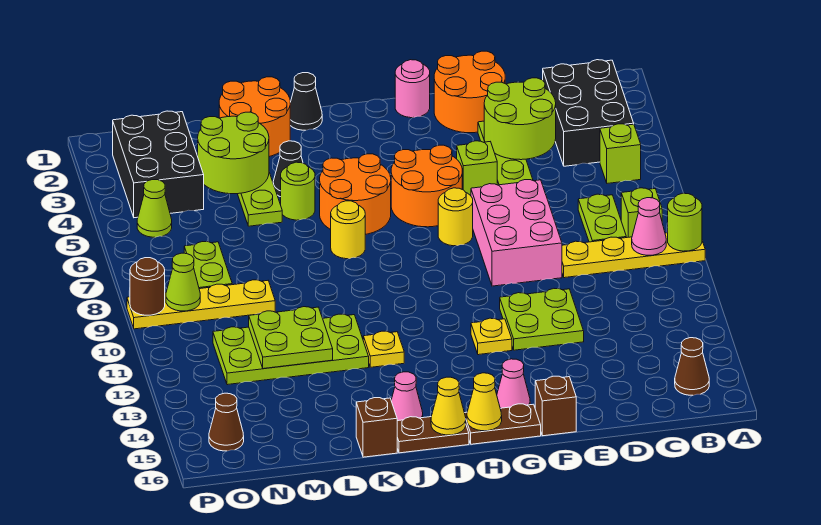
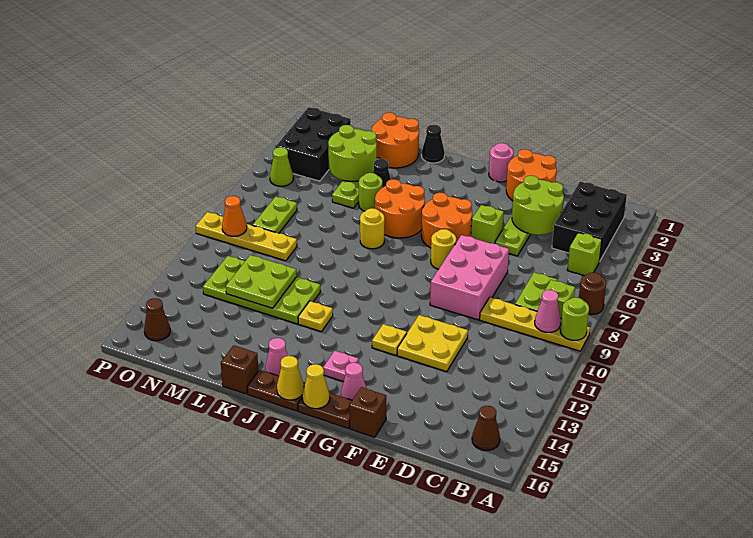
lime plate E11:F12 level 1 -> yellow plate E11:F12 level 1
none -> pink plate H14 level 1
lime cone O9 level 2 -> orange cone O9 level 2
brown round brick P9 level 2 -> brown round brick A7 level 1

